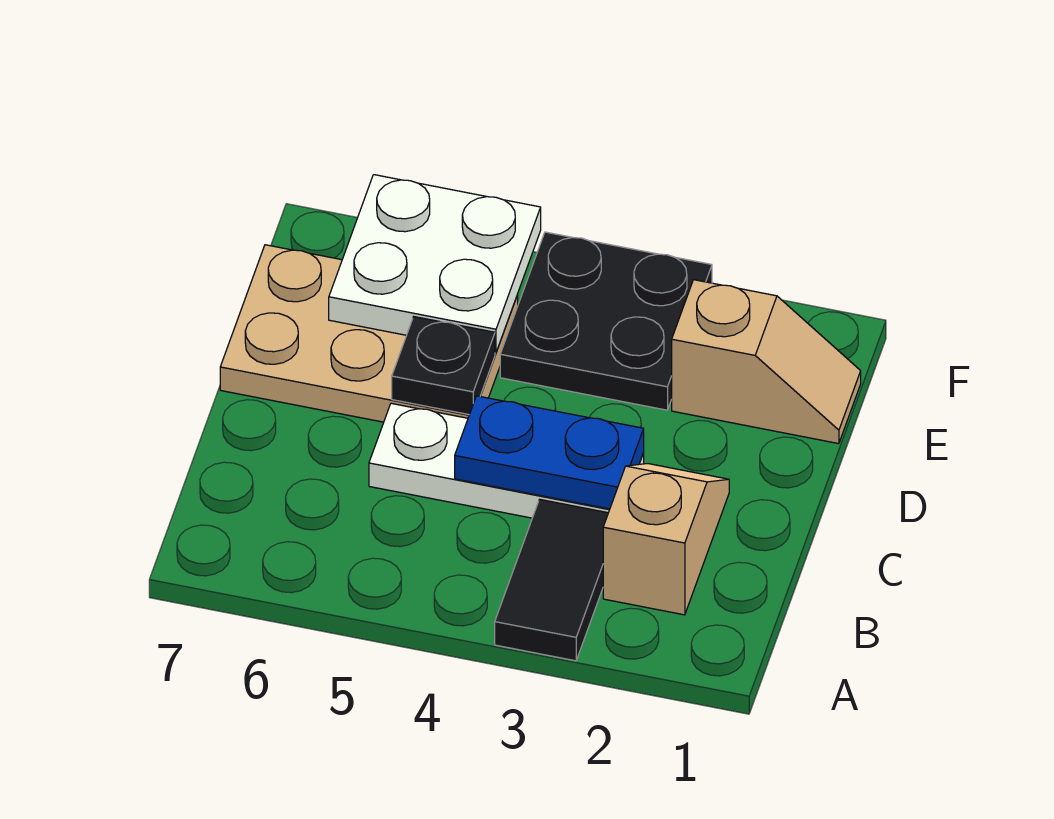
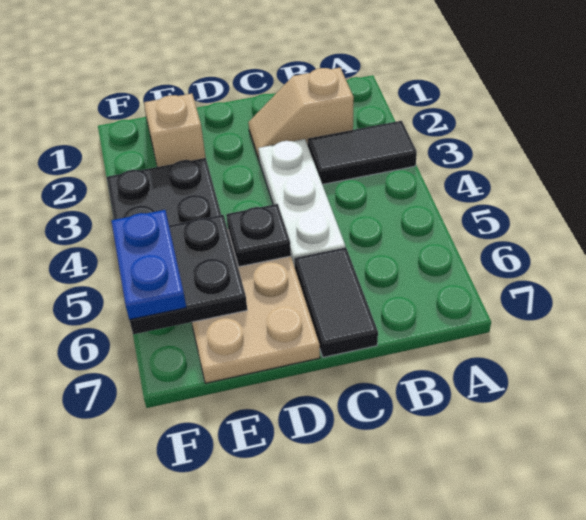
blue plate C3:C4 level 2 -> blue plate F5:F6 level 3
none -> black tile C6:C7 level 1
white plate E5:F6 level 2 -> black plate E5:F6 level 2

